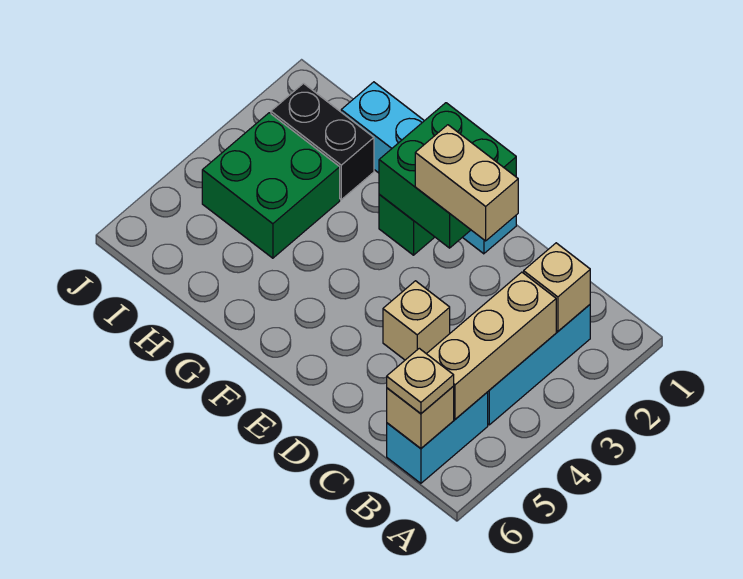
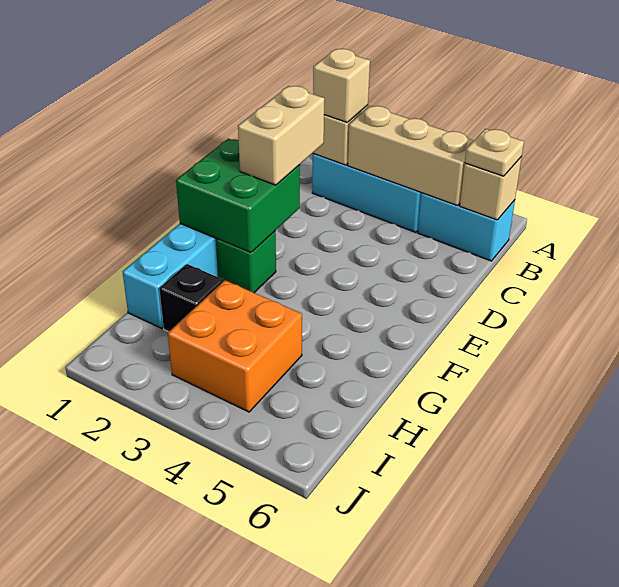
tan brick D4 level 1 -> tan brick B2 level 3
black brick H2:I2 level 1 -> black brick H2 level 1
green brick H3:I4 level 1 -> orange brick H3:I4 level 1

